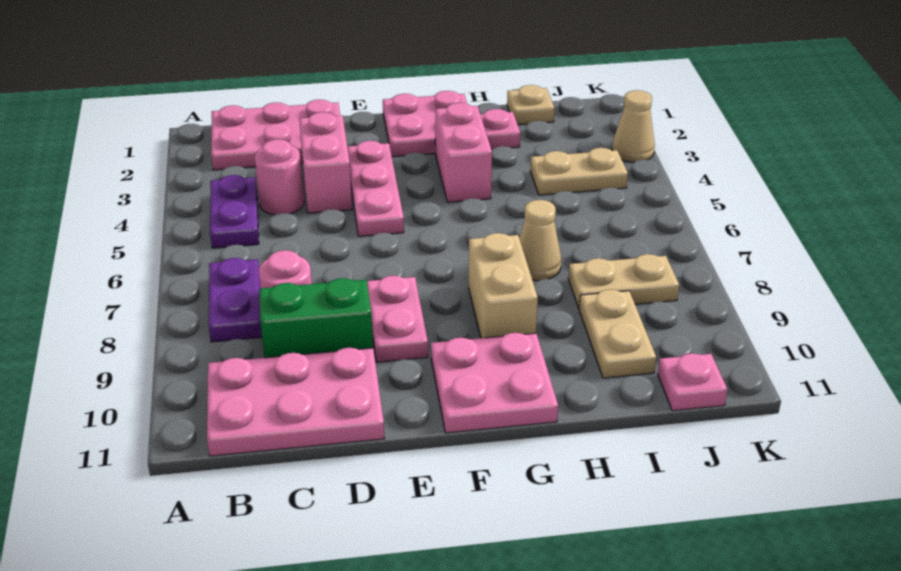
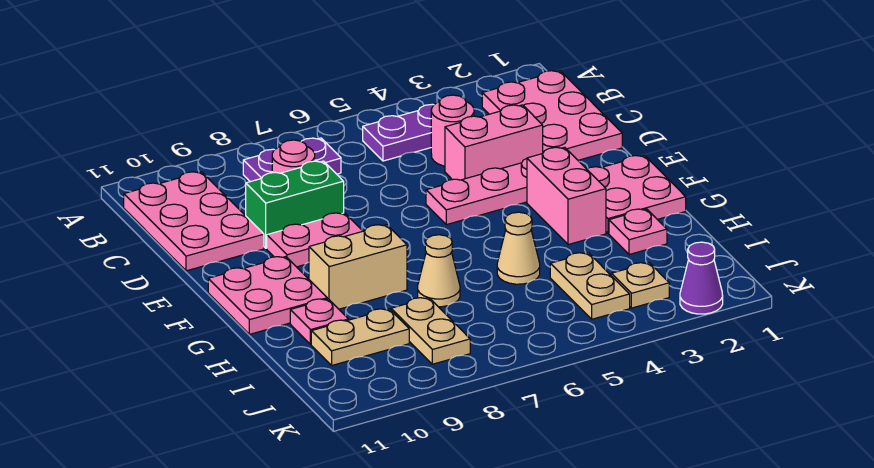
green brick C9:D9 level 1 -> green brick D8:D9 level 1
pink brick G3:G4 level 1 -> pink brick F3:G3 level 1
tan plate I1 level 1 -> tan plate J3 level 1
pink plate J11 level 1 -> pink plate H10 level 1
none -> purple cone K2 level 1
tan cone K3 level 1 -> tan cone H5 level 1

